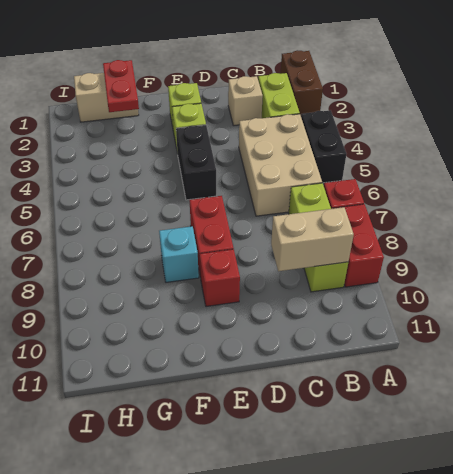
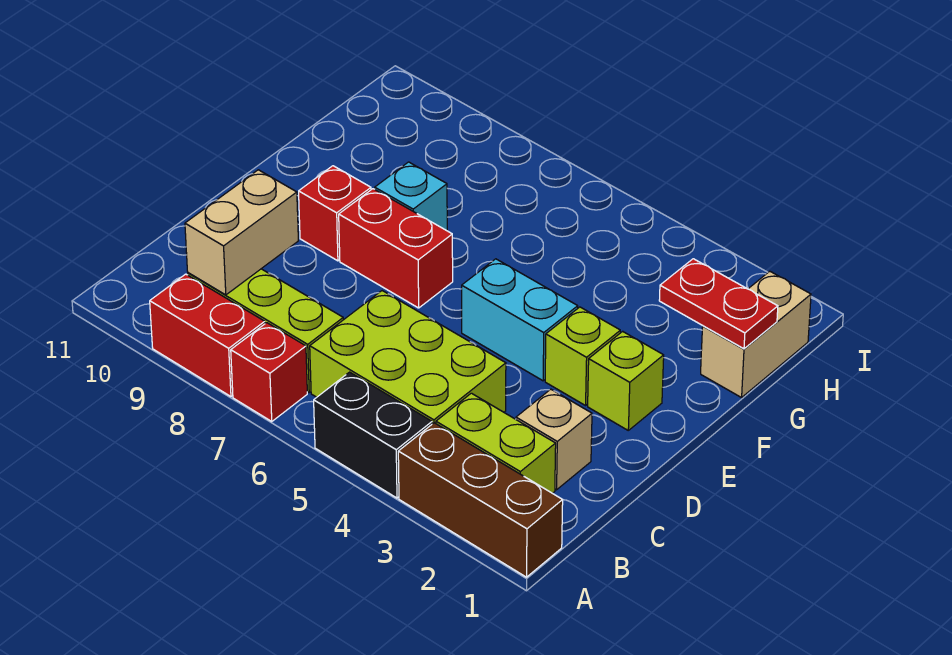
brown brick A1:A2 level 1 -> brown brick A1:A3 level 1
tan brick B4:C6 level 1 -> lime brick B4:C6 level 1
black brick E4:E5 level 1 -> cyan brick E4:E5 level 1

